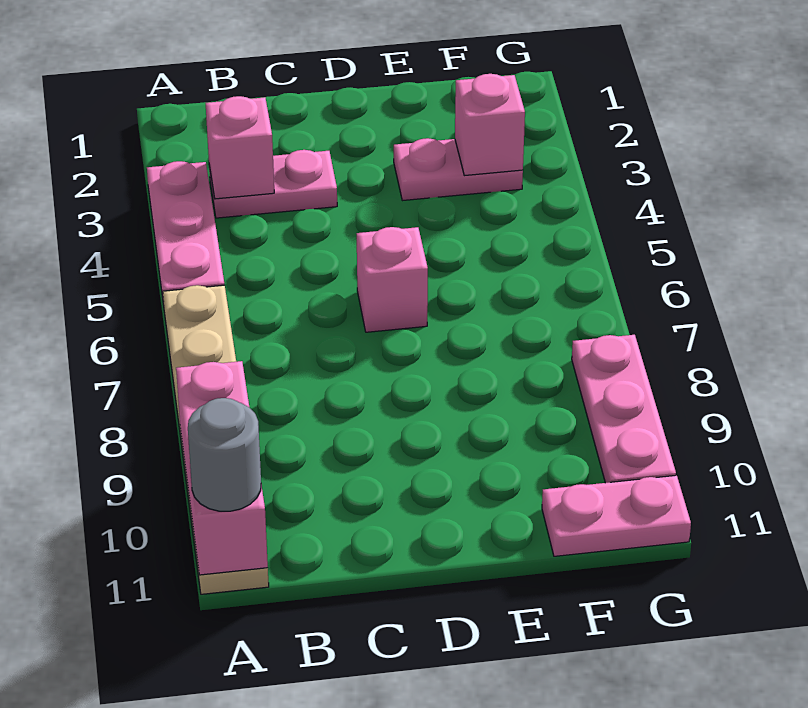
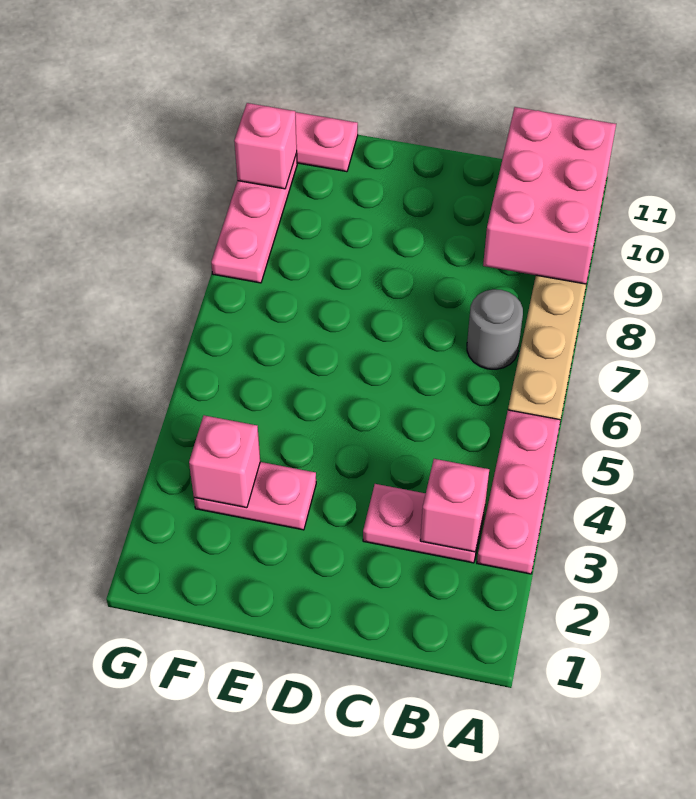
pink brick A9:A11 level 2 -> pink brick A9:B11 level 2
grey round brick A11 level 3 -> grey round brick B7 level 1
pink brick D6 level 1 -> pink brick G10 level 2

